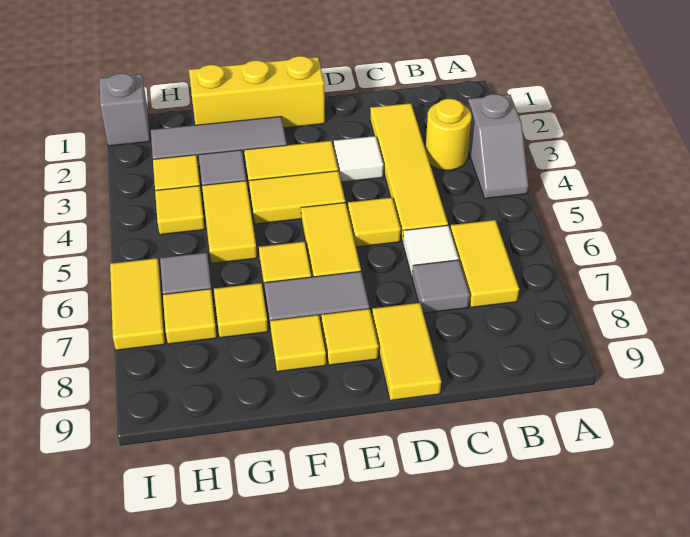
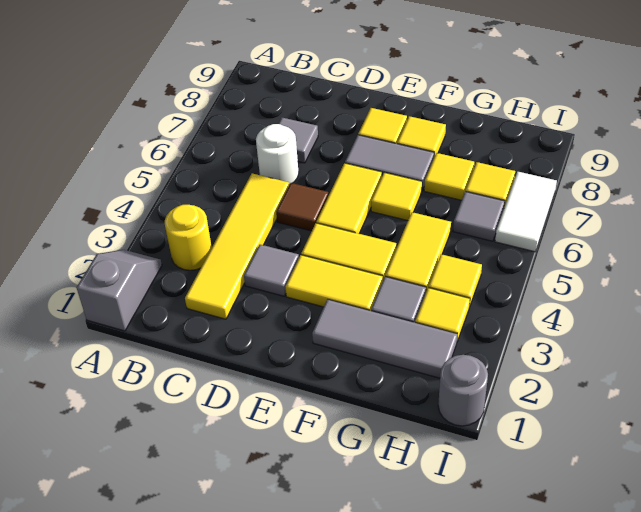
grey slope A3:A4 level 1 top 3 -> grey slope A1:A2 level 1 top 1
yellow tile B6:B7 level 1 -> none
white tile C6 level 1 -> white round brick C6 level 1
white tile D3 level 1 -> grey tile D3 level 1
yellow tile D5 level 1 -> brown tile D5 level 1
yellow tile D8:D9 level 1 -> none
yellow brick E1:G1 level 1 -> none
grey brick I1 level 1 -> grey round brick I1 level 1
yellow tile I6:I7 level 1 -> white tile I6:I7 level 1

